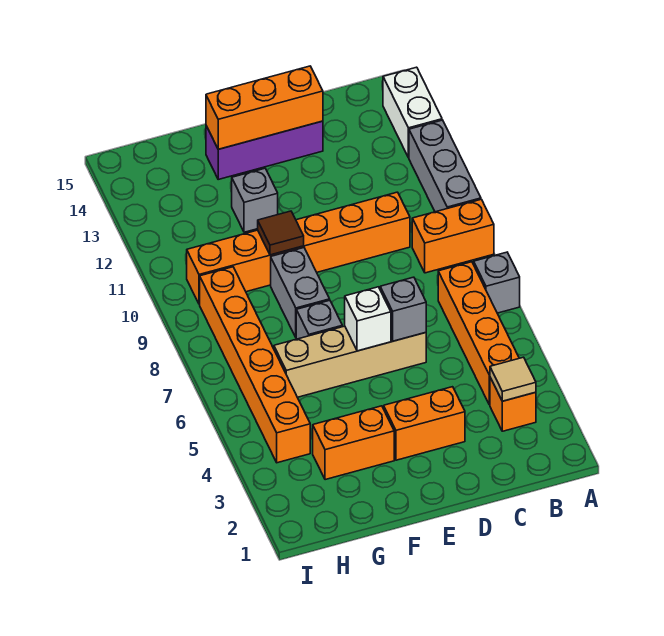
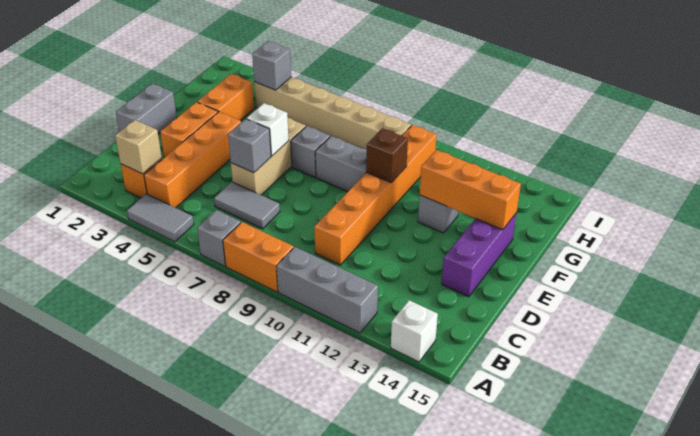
none -> grey tile A4:A5 level 1
orange brick A9:B9 level 1 -> orange brick A8:A9 level 1
white brick A13:A14 level 1 -> white brick A14 level 1
tan tile B3 level 2 -> tan brick B3 level 2
orange brick B4:B7 level 1 -> orange brick B4:E4 level 1
none -> grey tile C6:C7 level 1
none -> grey brick D1:E1 level 1
tan brick D6:G6 level 1 -> tan brick D6:F6 level 1
orange brick D14:F14 level 2 -> orange brick F12:F14 level 2
brown tile F10 level 2 -> brown brick F10 level 2
orange brick H4:H9 level 1 -> tan brick H4:H9 level 1
none -> grey brick H4 level 2

